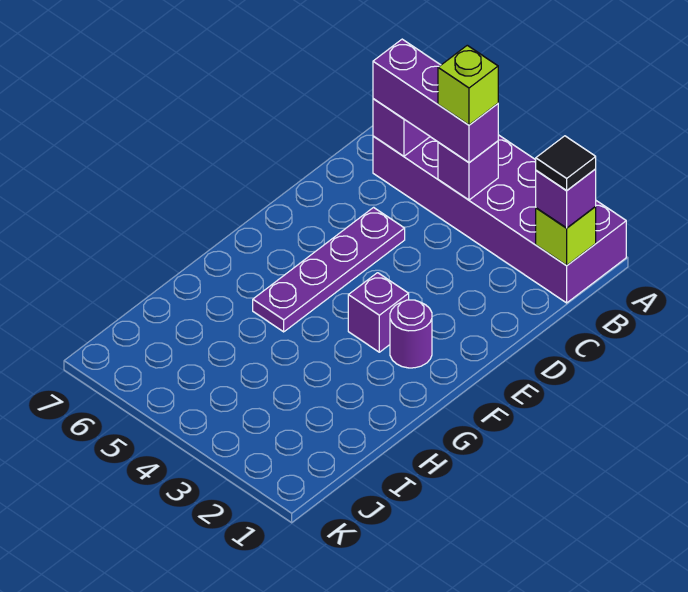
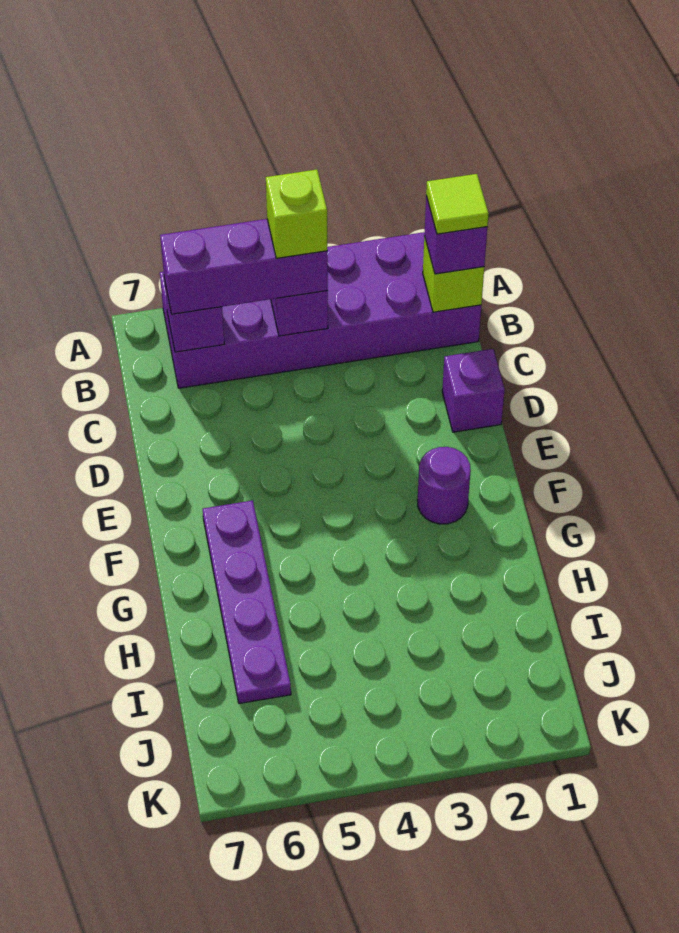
black tile B1 level 4 -> lime tile B1 level 4
purple plate D5:G5 level 1 -> purple plate F6:I6 level 1
purple brick F3 level 1 -> purple brick D1 level 1

